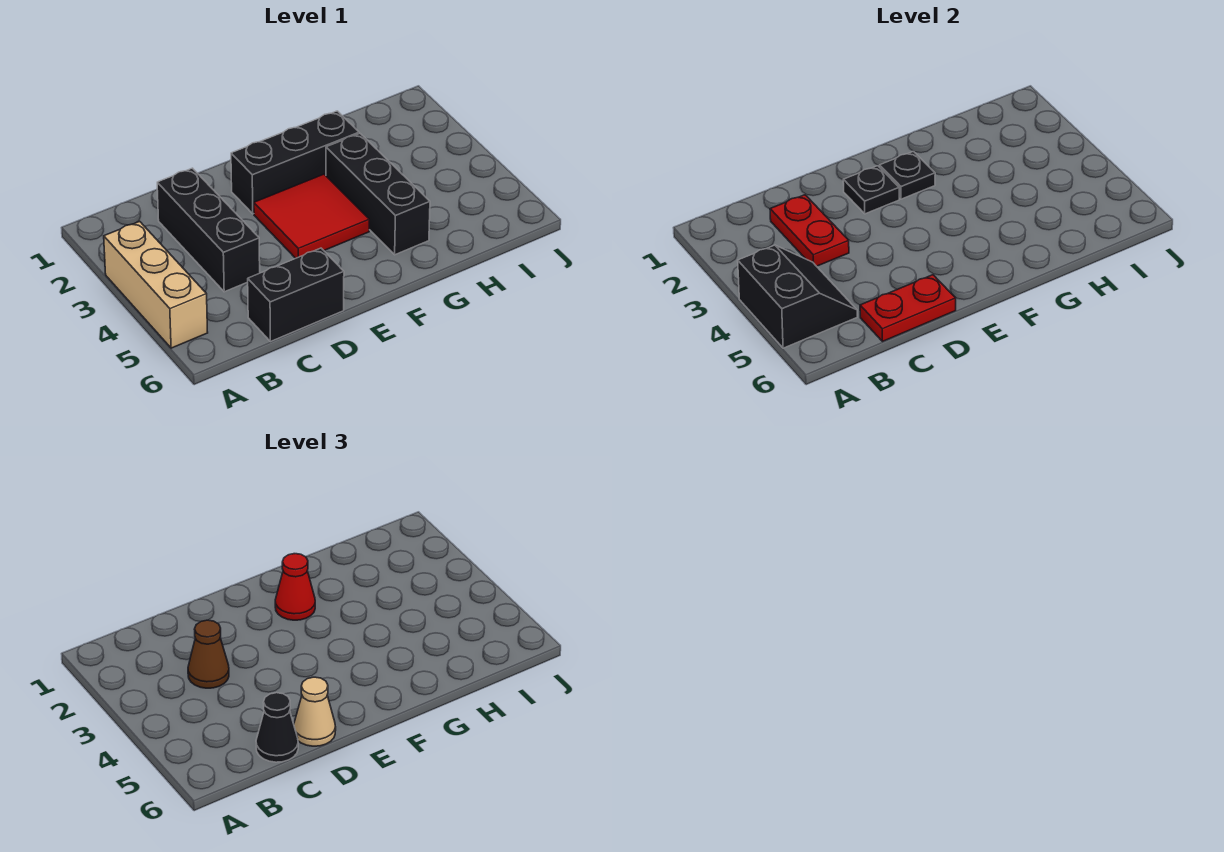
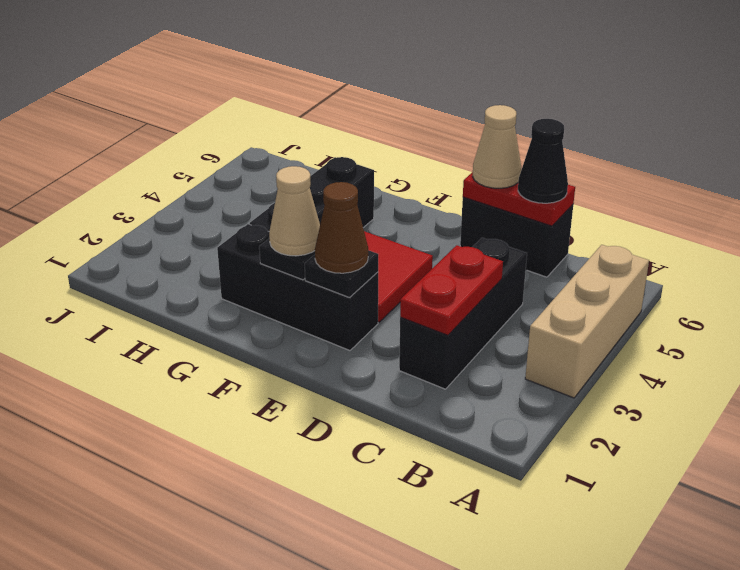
black slope A4:B5 level 2 top A -> none
brown cone C3 level 3 -> brown cone E2 level 3
red cone F2 level 3 -> tan cone F2 level 3

